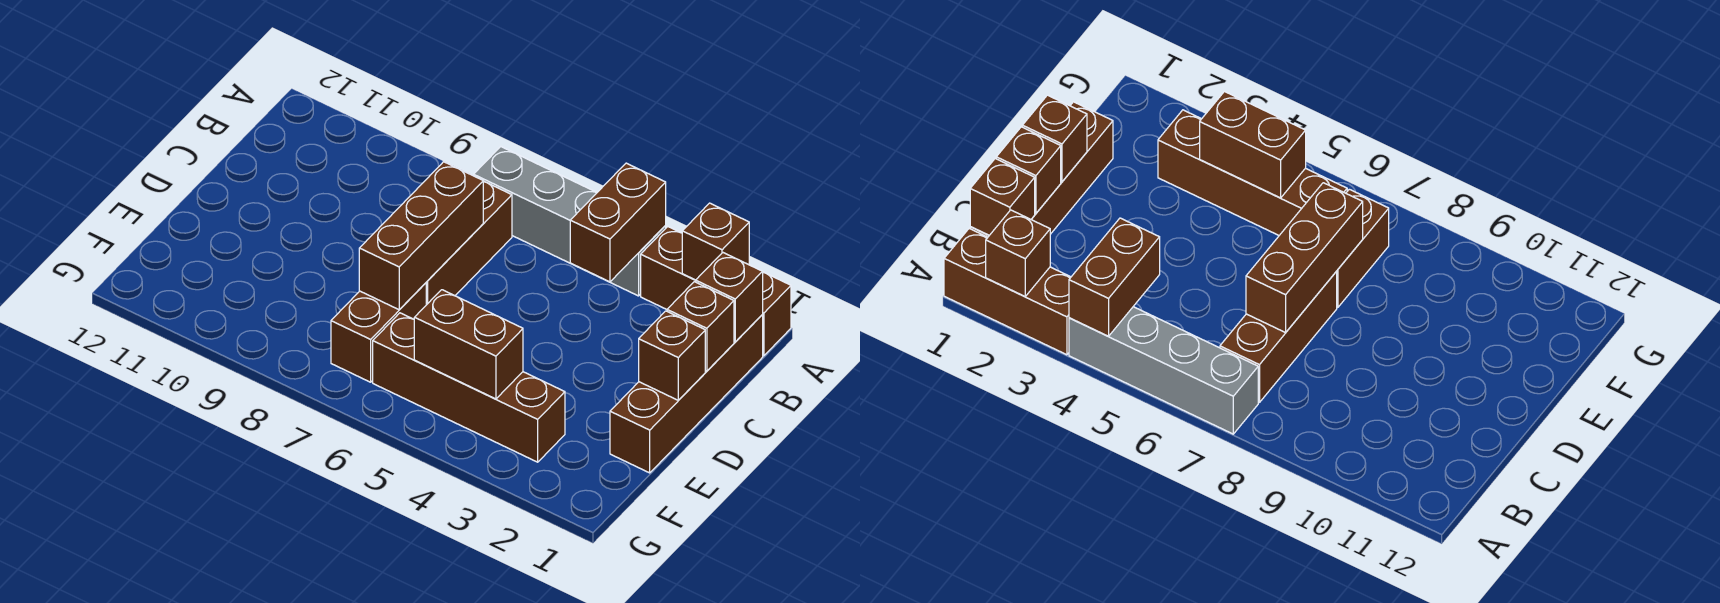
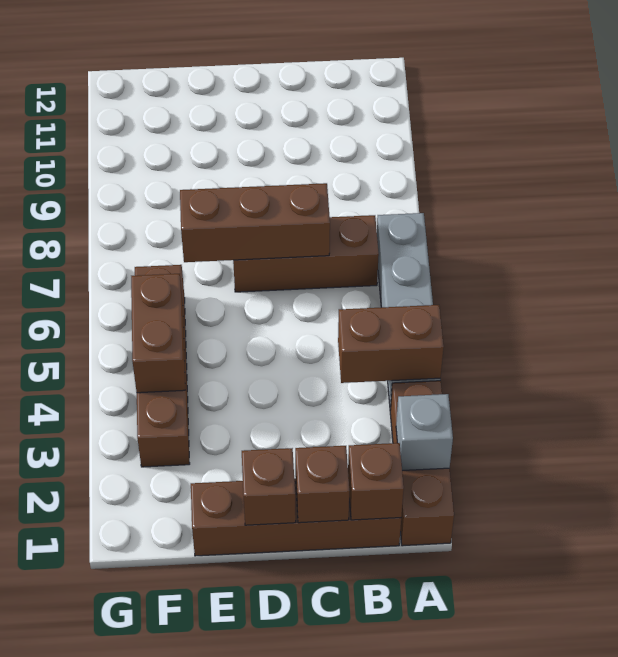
brown brick A2 level 2 -> grey brick A2 level 2
brown brick E7:F7 level 1 -> none

